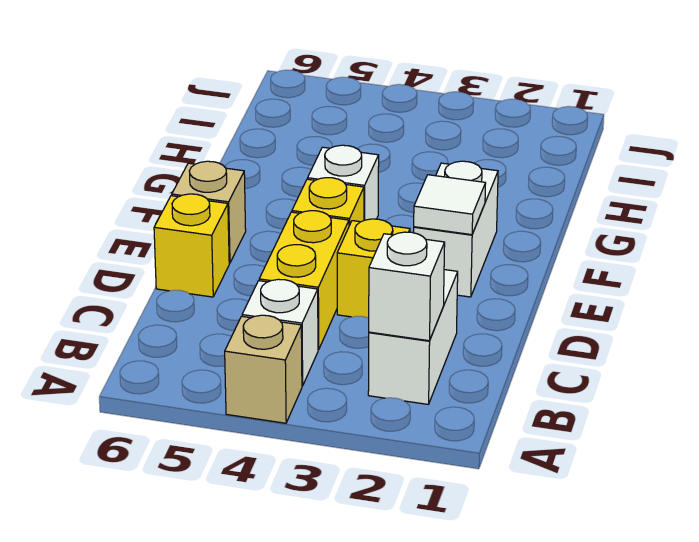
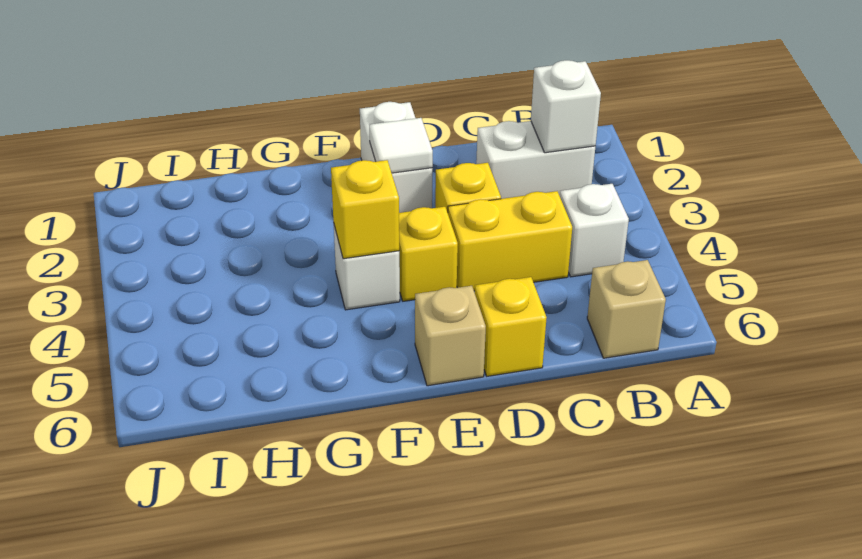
tan brick A4 level 1 -> tan brick B6 level 1
white brick E2:F2 level 1 -> white brick E1:E2 level 1
none -> yellow brick F4 level 2

